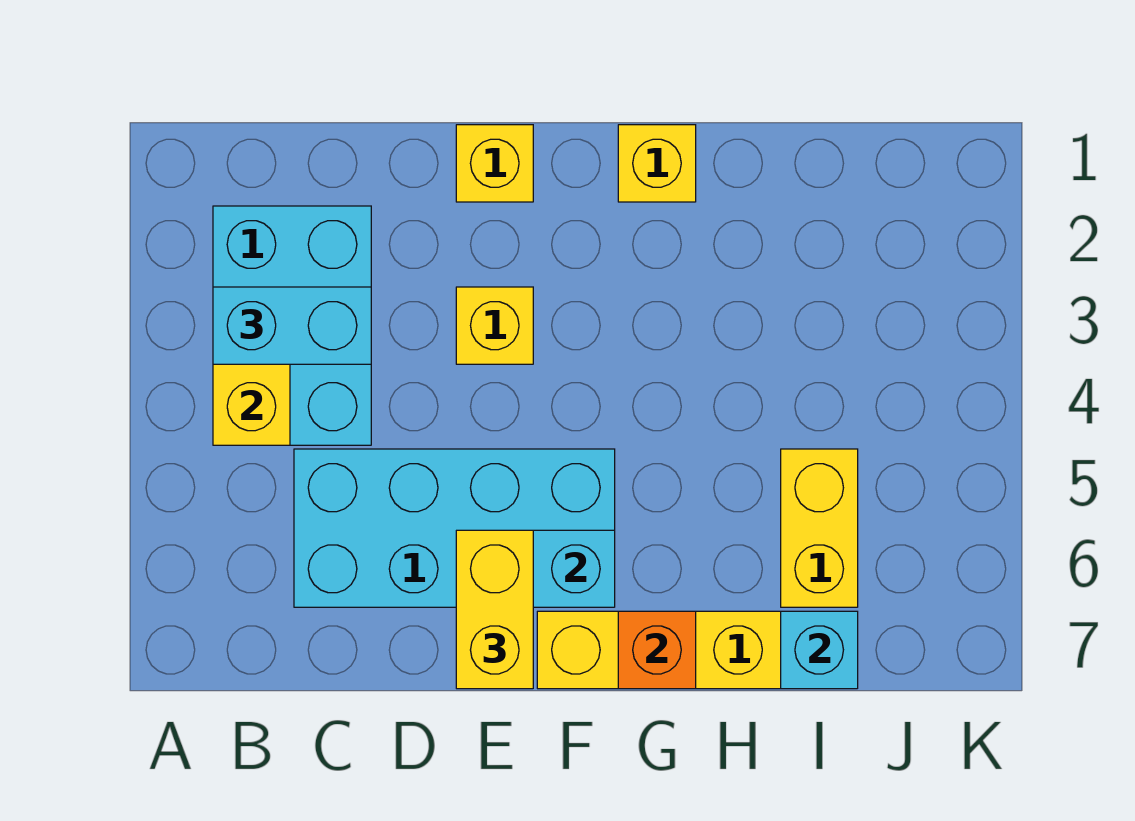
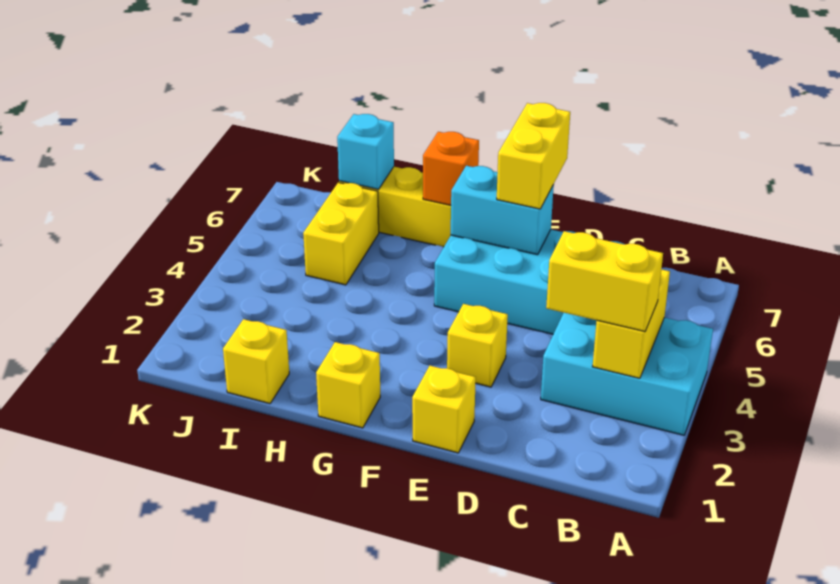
cyan brick B2:C4 level 1 -> cyan brick A3:C4 level 1
cyan brick B3:C3 level 3 -> yellow brick B3:C3 level 3
none -> yellow brick I1 level 1

